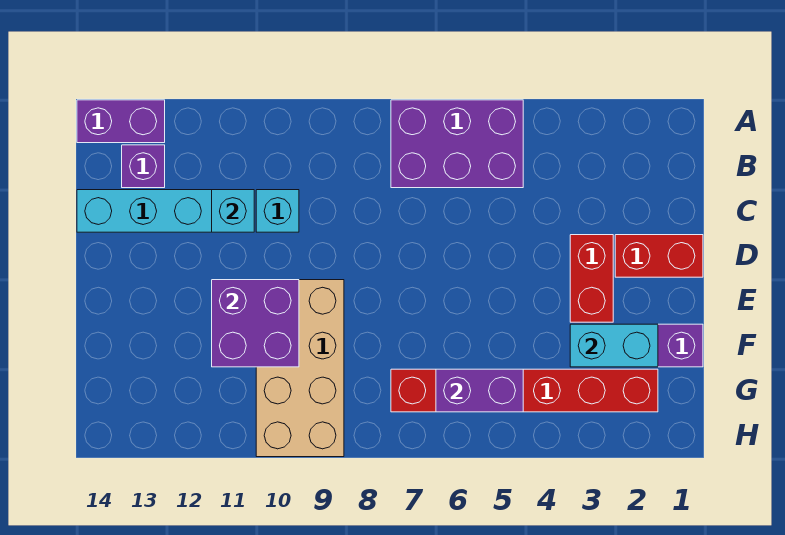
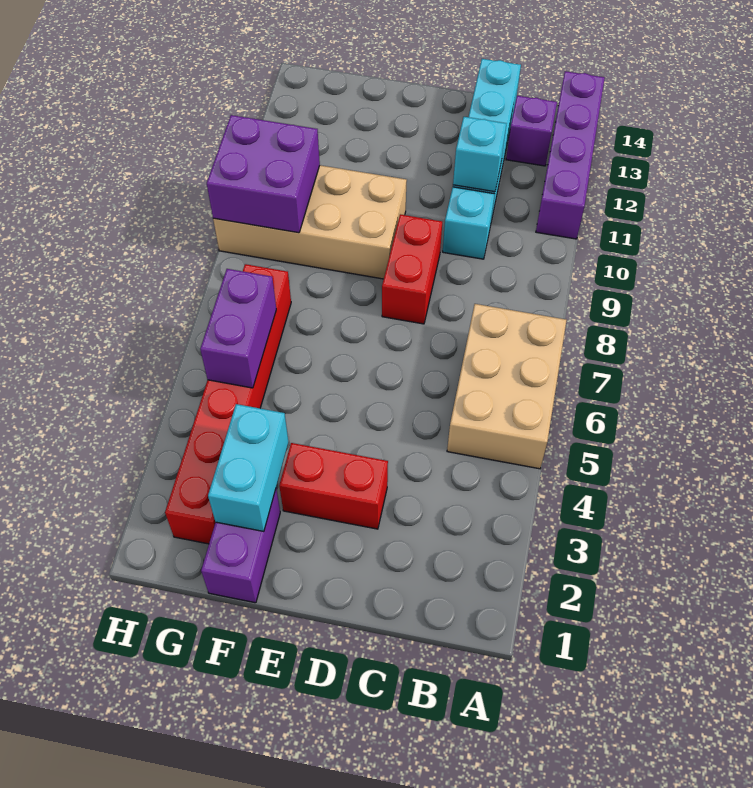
purple brick A5:B7 level 1 -> tan brick A5:B7 level 1
purple brick A13:A14 level 1 -> purple brick A11:A14 level 1
red brick D1:D2 level 1 -> red brick D8:D9 level 1
purple brick E10:F11 level 2 -> purple brick G9:H10 level 2

